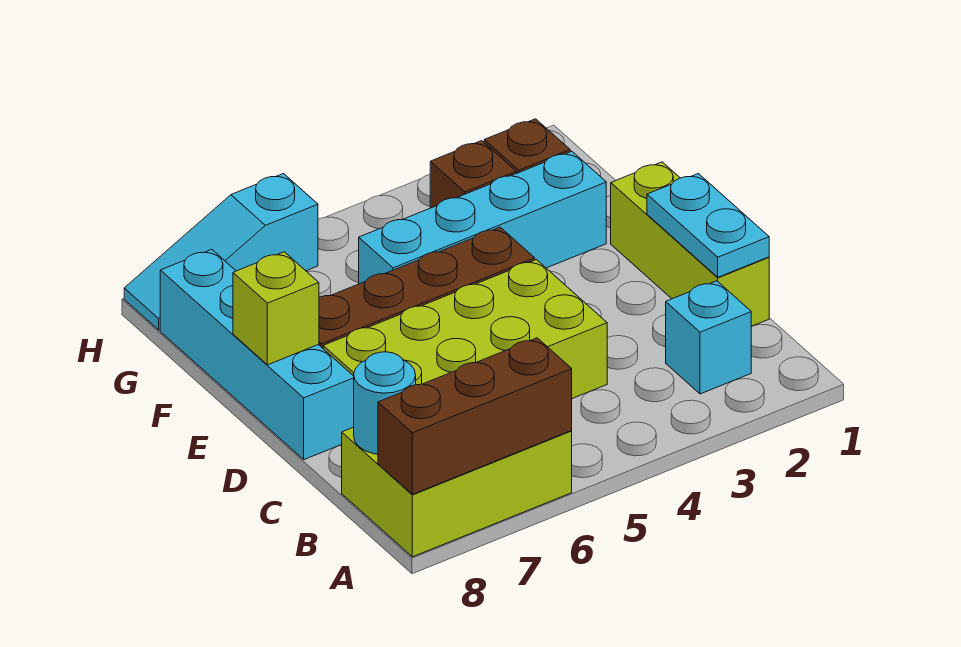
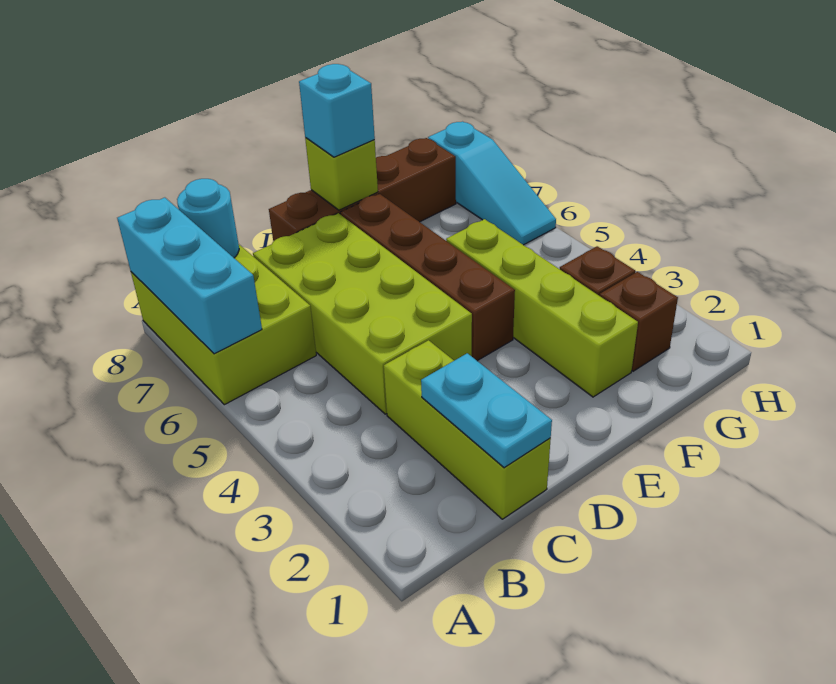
brown brick A6:A8 level 2 -> cyan brick A6:A8 level 2
cyan brick B2 level 1 -> cyan brick E8 level 3
lime brick C1:E1 level 1 -> lime brick C1:C3 level 1
cyan plate C1:D1 level 2 -> cyan plate C1:C2 level 2
cyan brick D8:G8 level 1 -> brown brick D8:G8 level 1
cyan brick F2:F5 level 1 -> lime brick F2:F5 level 1
cyan slope H6:H8 level 1 top 6 -> cyan slope H6:H8 level 1 top 8

